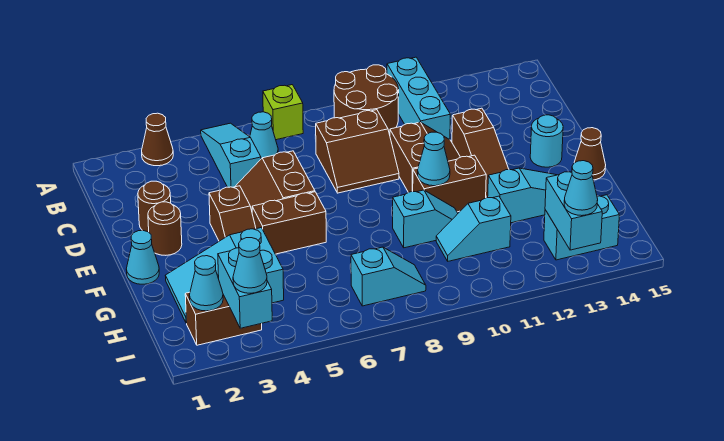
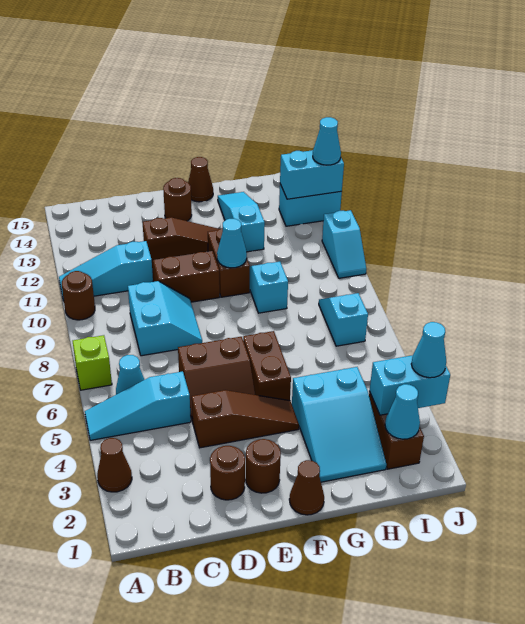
brown round brick A9:B10 level 1 -> brown round brick A10 level 1
cyan brick A11:C11 level 1 -> cyan slope A11:C11 level 1 top C
brown slope C8:D9 level 1 top C -> cyan slope C8:D9 level 1 top C
brown slope E4:F4 level 1 top E -> brown slope D4:F4 level 1 top D
cyan round brick E14 level 1 -> brown round brick E14 level 1
cyan cone F1 level 1 -> brown cone F1 level 1
cyan slope H10:H11 level 1 top 11 -> cyan slope J10:J11 level 1 top 11
cyan brick I13:I14 level 1 -> cyan brick I13:J13 level 1

